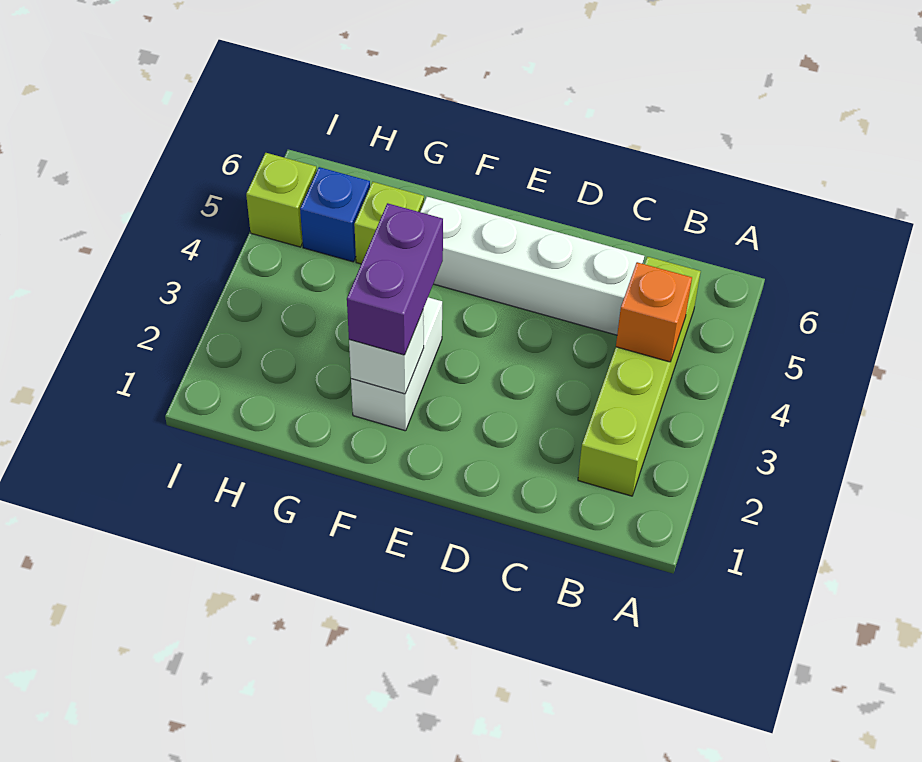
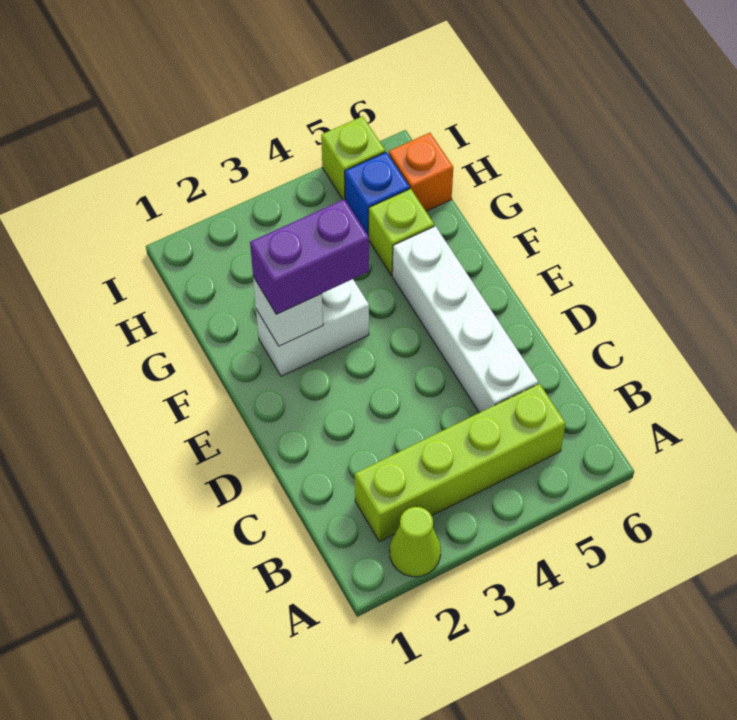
none -> lime cone A2 level 1
orange brick B4 level 2 -> orange brick H6 level 1

